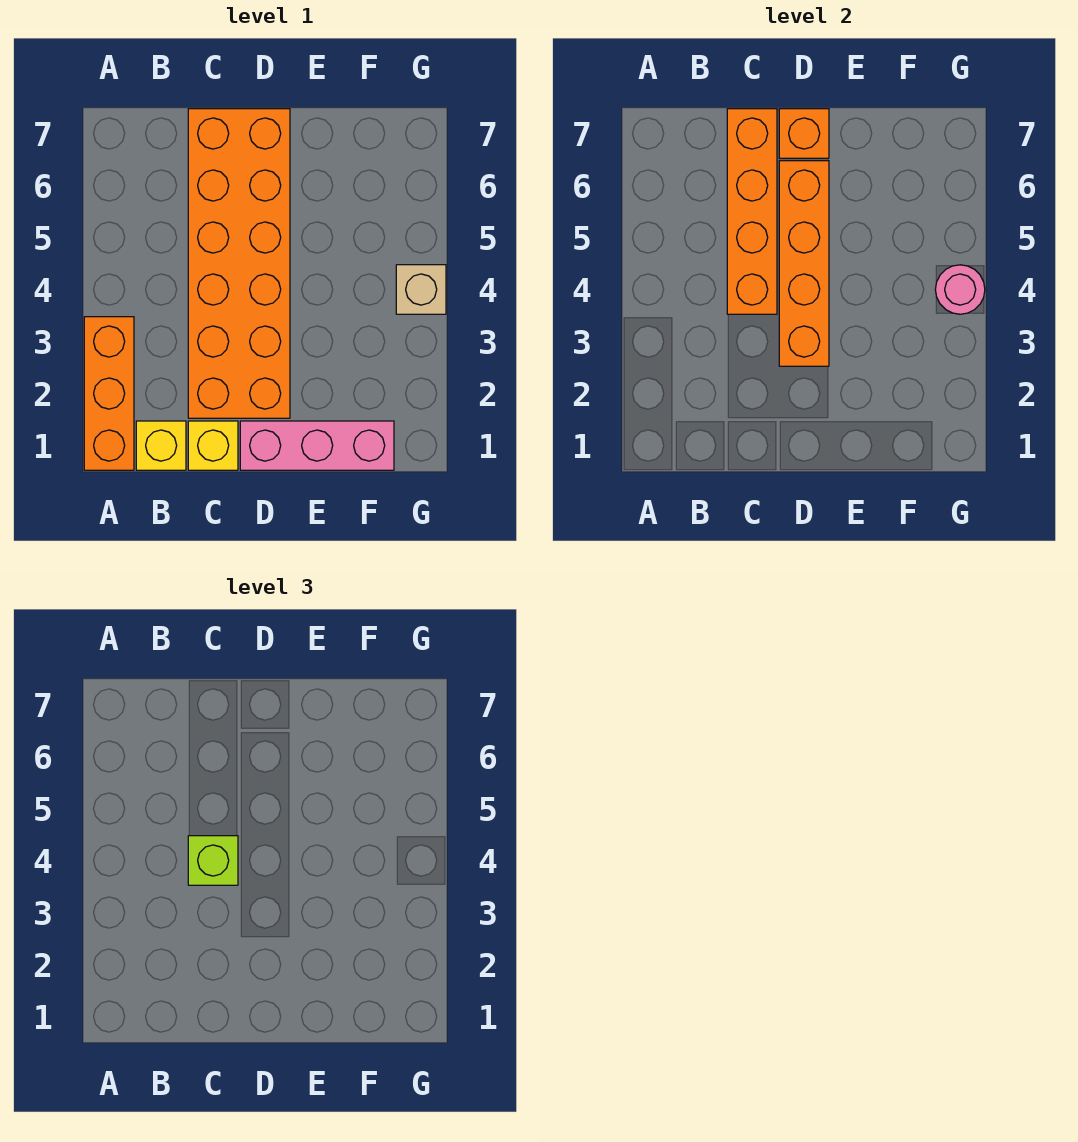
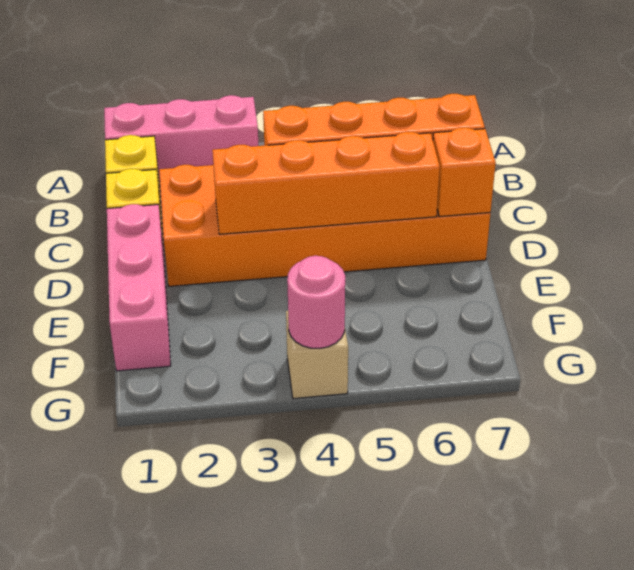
orange brick A1:A3 level 1 -> pink brick A1:A3 level 1
lime brick C4 level 3 -> none

